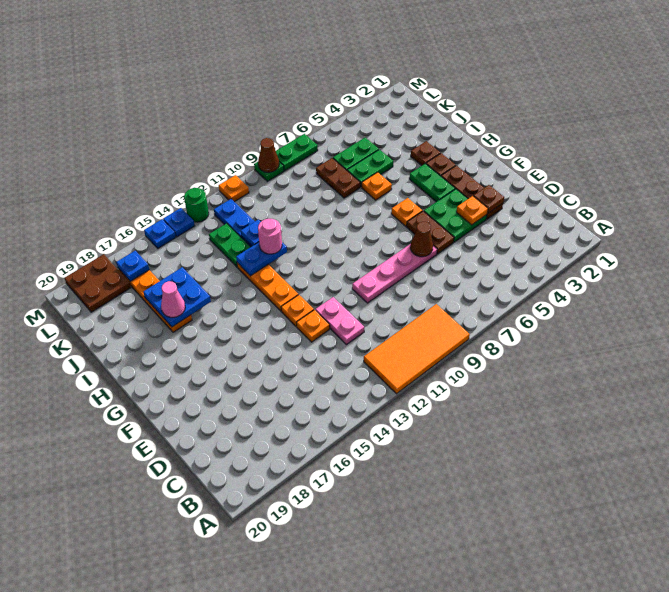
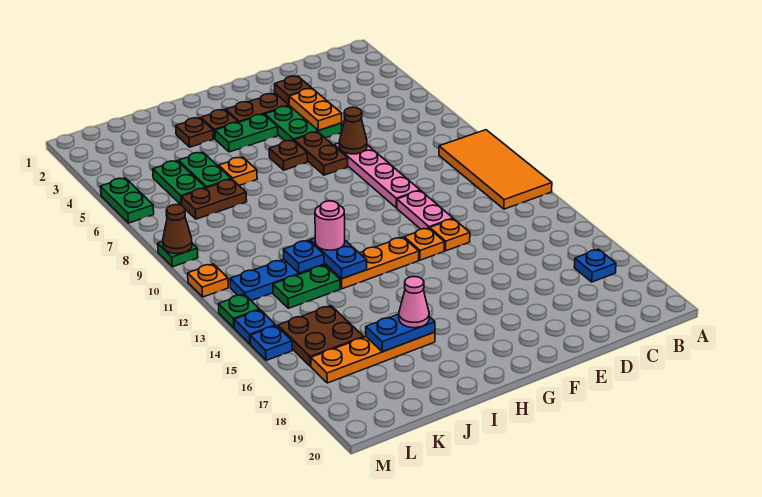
pink plate D12:E12 level 1 -> pink plate E11:E12 level 1
orange plate E4 level 2 -> orange plate E4:E5 level 2
brown plate E6:F6 level 1 -> brown plate F6:F7 level 1
orange plate G6 level 1 -> brown plate G6 level 1
blue plate I16:J17 level 2 -> blue plate I17:J17 level 2
blue plate L17 level 2 -> blue plate B17 level 1
brown plate L18:M19 level 1 -> brown plate K15:L16 level 1
green plate M7:M8 level 1 -> green plate M5:M6 level 1
green round brick M13 level 1 -> green plate M13 level 1

